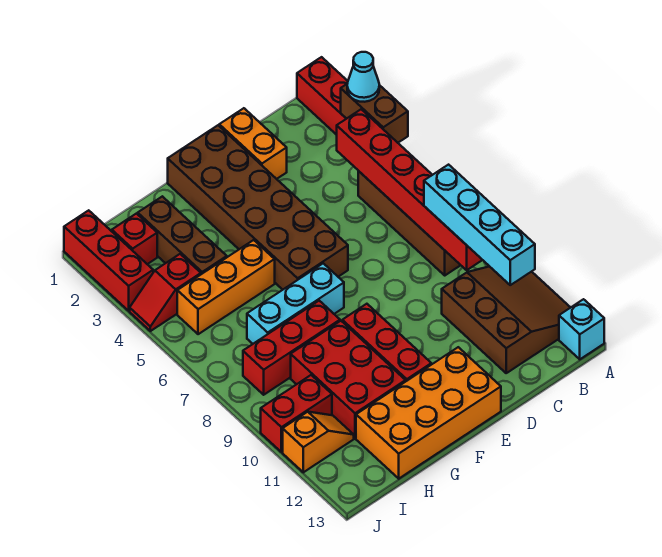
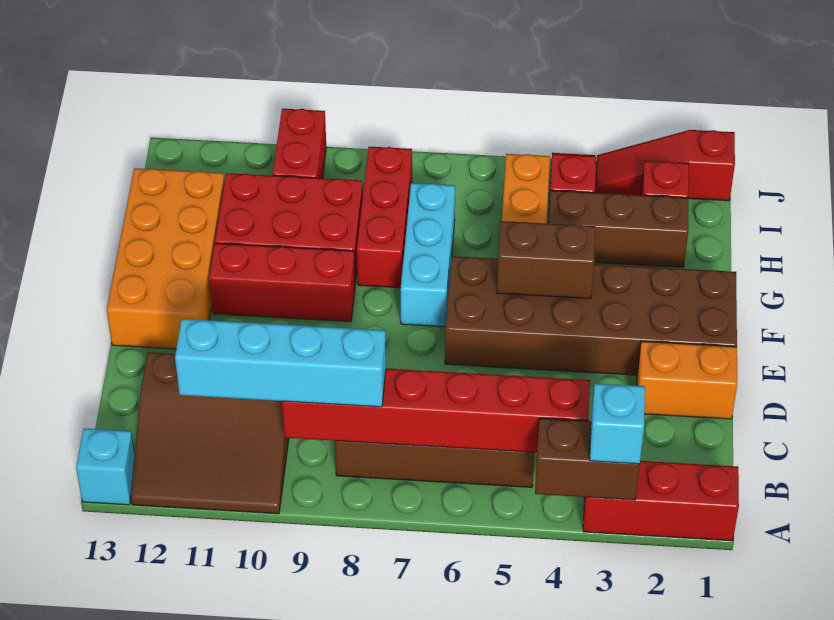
cyan cone A3 level 3 -> cyan brick A3 level 3
none -> brown brick F4:F5 level 2
orange slope I11:J11 level 1 top J -> none
red brick J1:J3 level 1 -> red slope J1:J3 level 1 top 1

